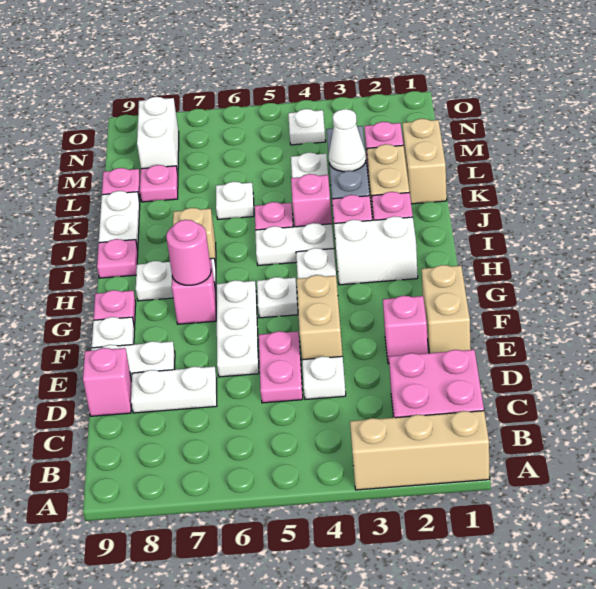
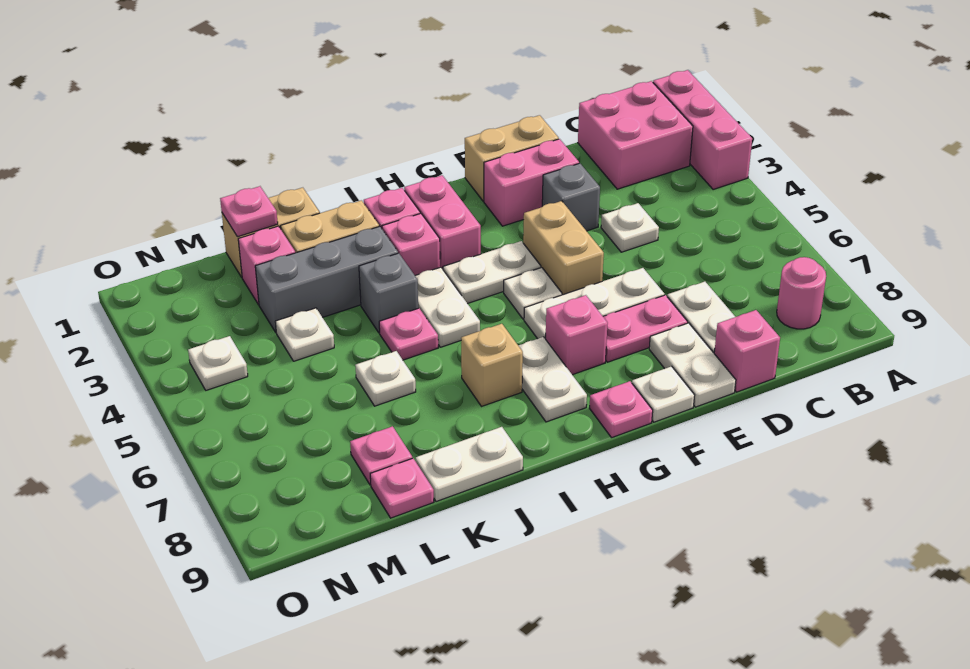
tan brick A1:A3 level 1 -> pink brick A1:A3 level 1
pink plate D5:E5 level 1 -> pink plate E7:F7 level 1
pink brick E2 level 1 -> pink brick E2:F2 level 1
none -> grey brick E3 level 1
tan brick E4:F4 level 1 -> tan brick F4:F5 level 1
pink round brick G7 level 2 -> pink round brick B8 level 1
white brick H2:H3 level 1 -> pink brick H2:H3 level 1
pink plate I9 level 1 -> pink plate L1 level 2
pink brick J4 level 1 -> grey brick J4 level 1
white cone K3 level 2 -> none
white brick M8:N8 level 1 -> none

